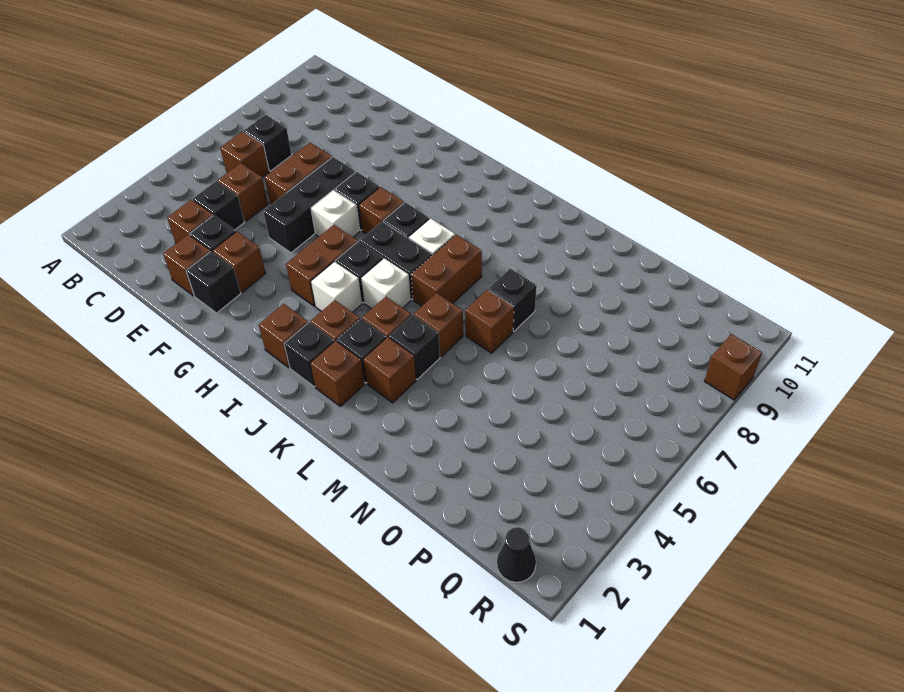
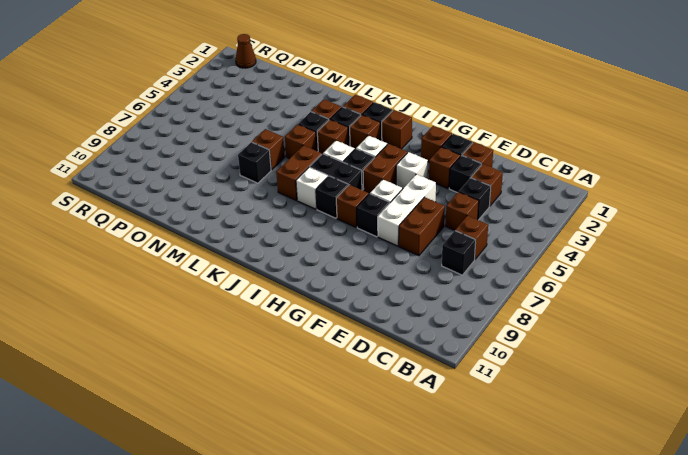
black brick F5:F7 level 1 -> white brick F5:F7 level 1
none -> white brick G4 level 1
black cone R1 level 1 -> brown cone R1 level 1
brown brick S9 level 1 -> brown brick G2 level 1

